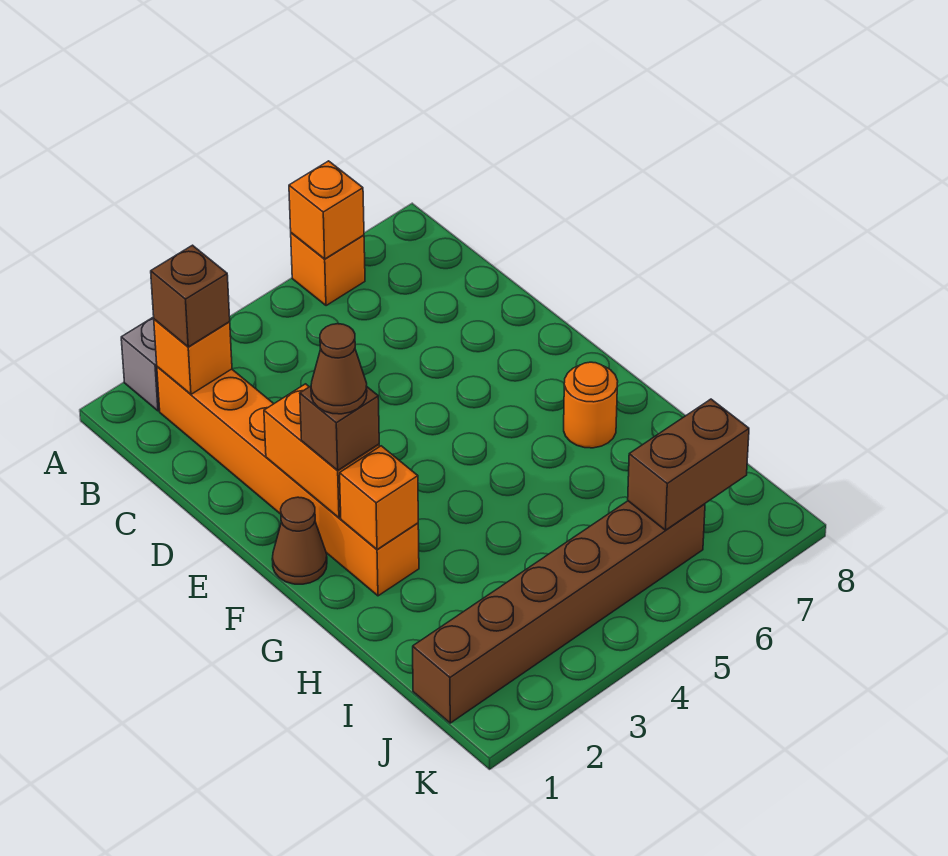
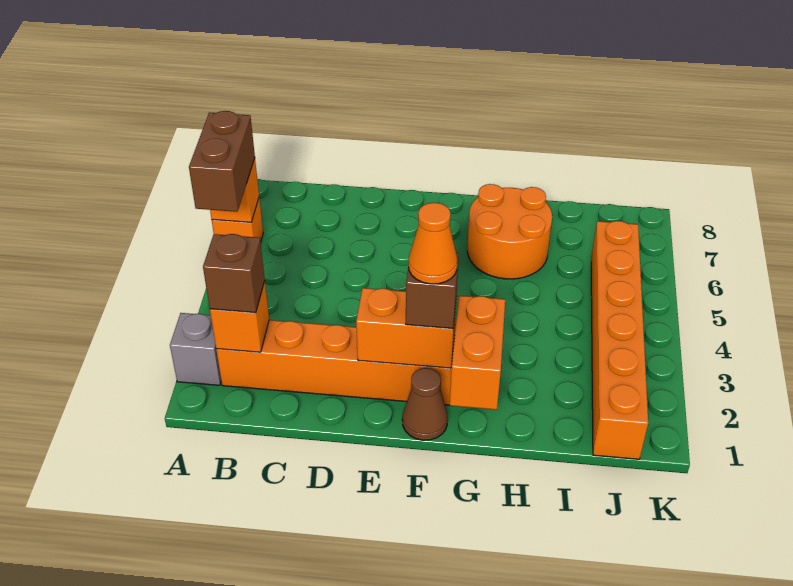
brown cone F2 level 4 -> orange cone F2 level 4
orange brick G2 level 2 -> orange brick G1:G2 level 2
orange round brick G7 level 1 -> orange round brick G6:H7 level 1
brown brick J1:J6 level 1 -> orange brick J1:J6 level 1
brown brick J6:J7 level 2 -> brown brick A5:A6 level 3

